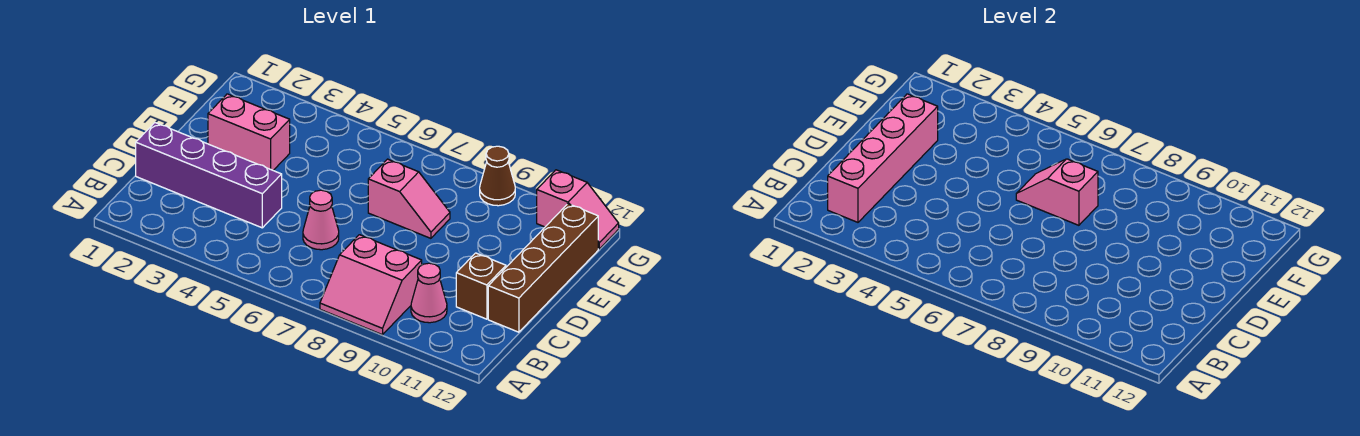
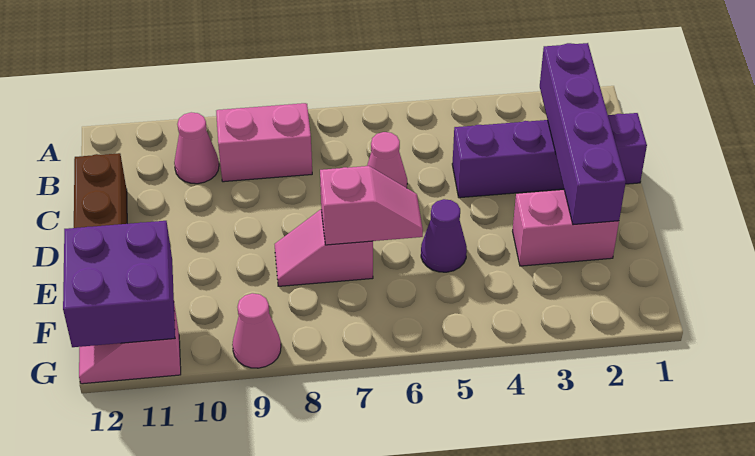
pink brick B2:E2 level 2 -> purple brick B2:E2 level 2
brown brick C11 level 1 -> none
none -> purple cone E5 level 1
none -> purple brick F11:G12 level 2
brown cone G9 level 1 -> pink cone G9 level 1

